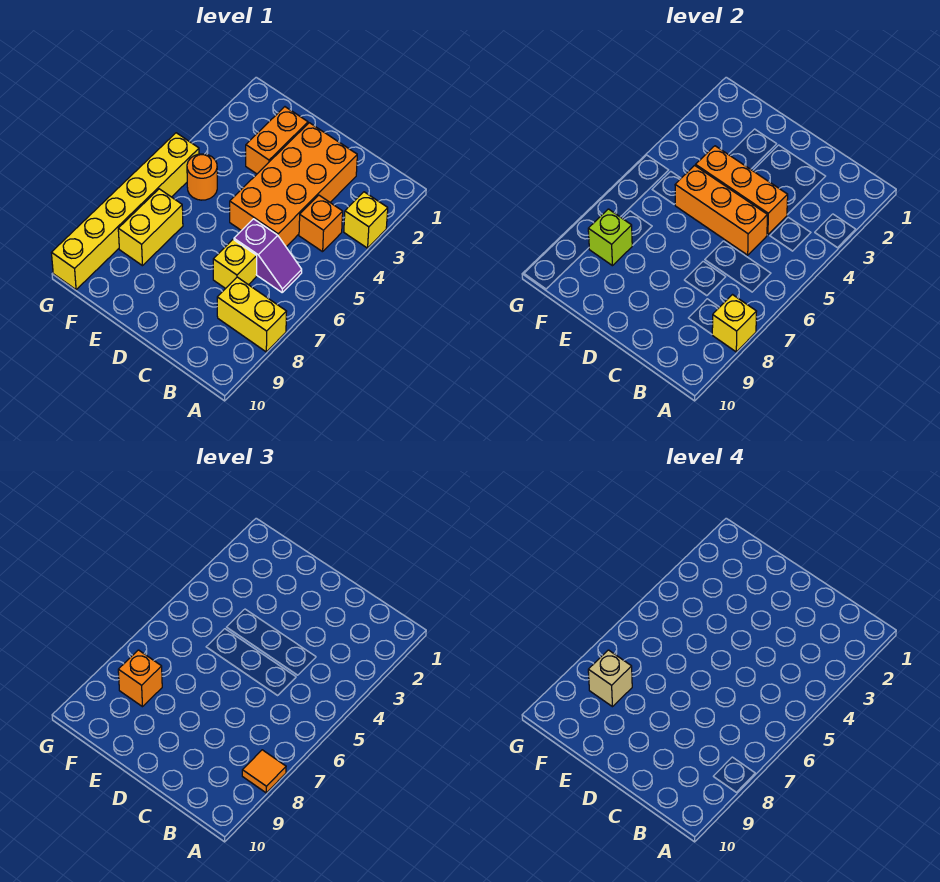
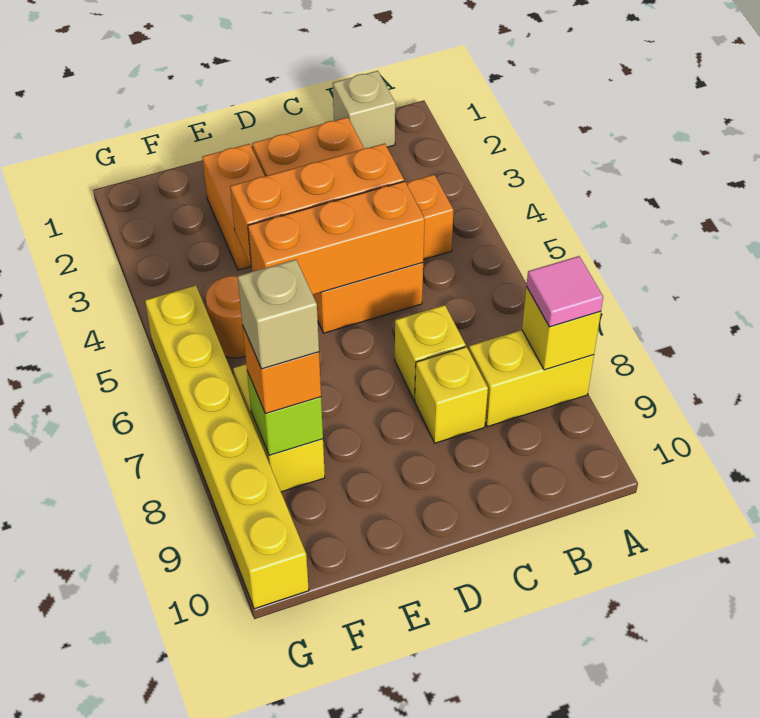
yellow brick A3 level 1 -> yellow brick C8 level 1
orange tile A8 level 3 -> pink tile A8 level 3
none -> tan brick B1 level 1
purple slope B6:C6 level 1 top C -> none

